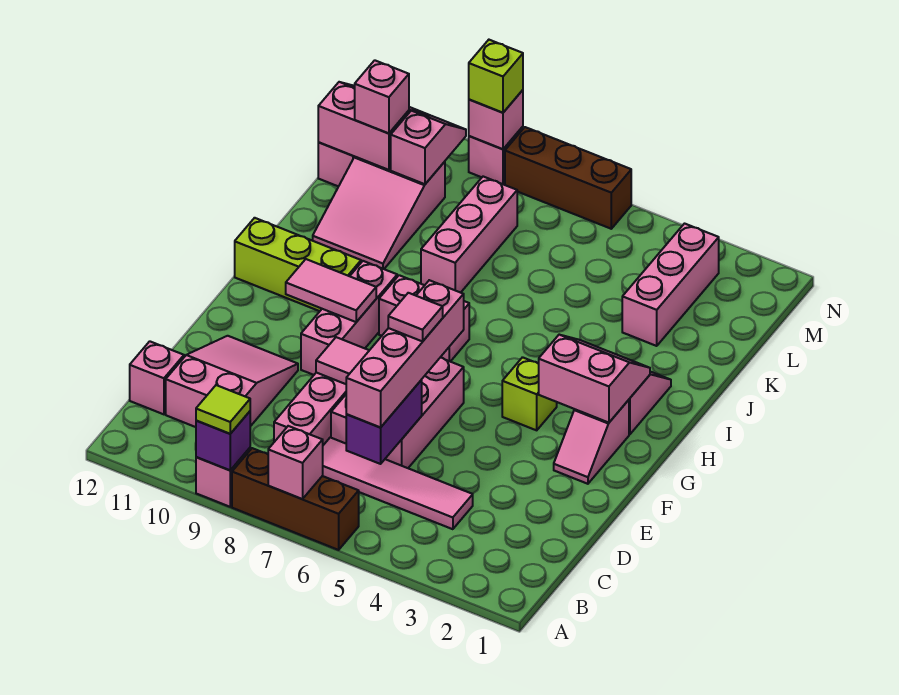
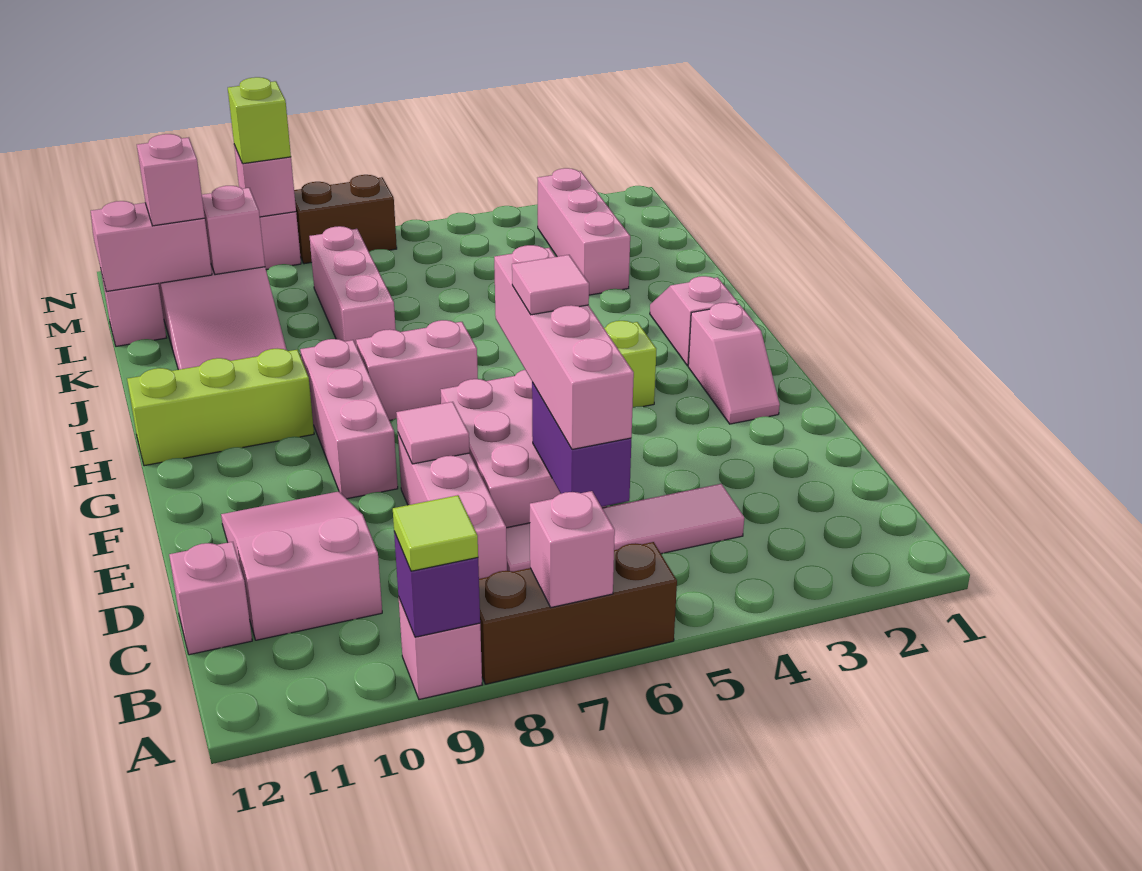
pink slope G2:H3 level 2 top G -> none
pink tile G9:G10 level 2 -> none
brown brick N6:N8 level 1 -> brown brick N7:N8 level 1

